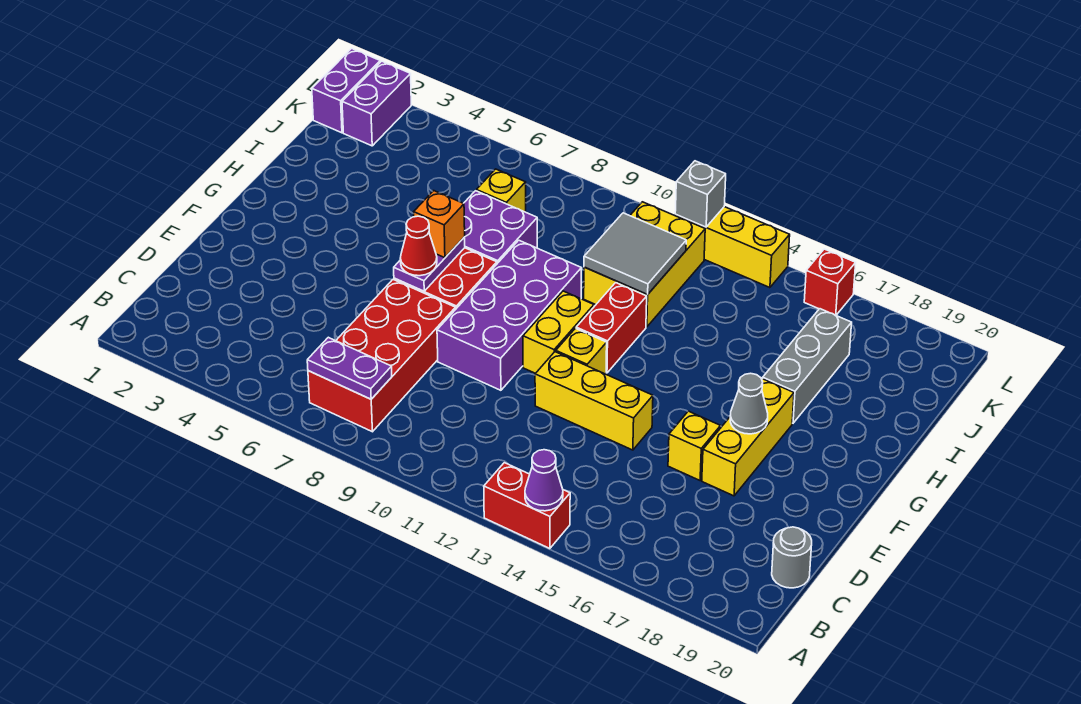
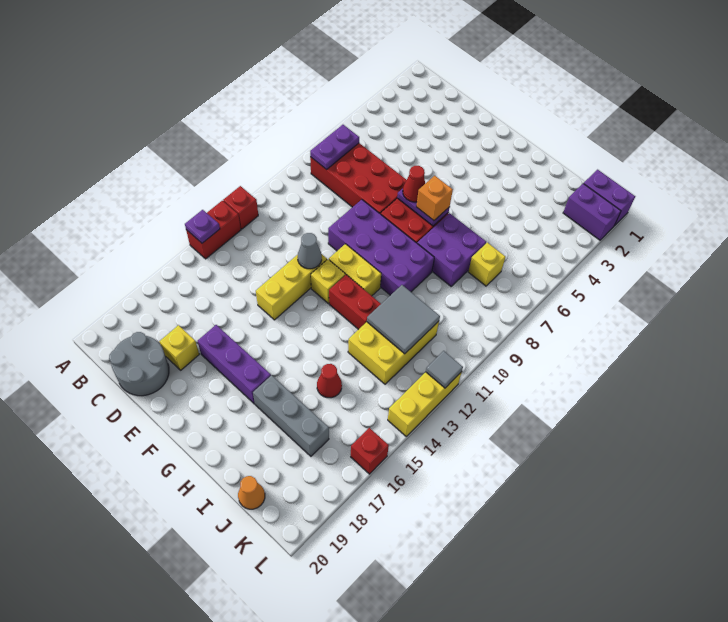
none -> red brick A12 level 1
purple cone A14 level 2 -> purple plate A14 level 2
grey round brick C20 level 1 -> grey round brick C19:D20 level 1
yellow brick E16 level 1 -> yellow brick D18 level 1
yellow brick E17:G17 level 1 -> purple brick E17:G17 level 1
grey cone F17 level 2 -> grey cone E12 level 2
yellow brick I11:K12 level 1 -> yellow brick I11:J13 level 1
none -> red cone I15 level 1
none -> orange cone J20 level 1
grey brick L12 level 2 -> grey tile L12 level 2

